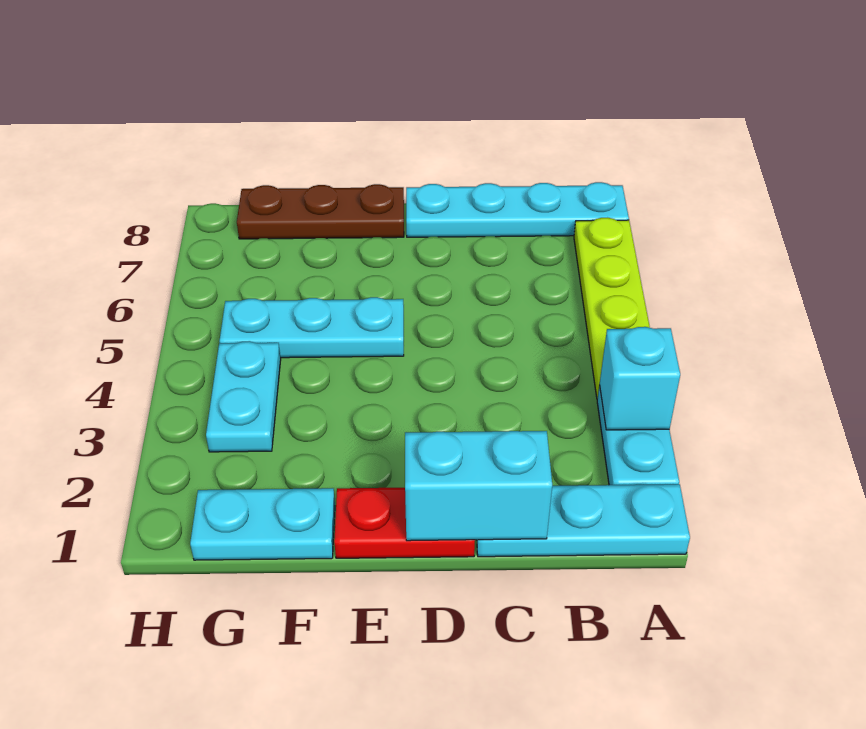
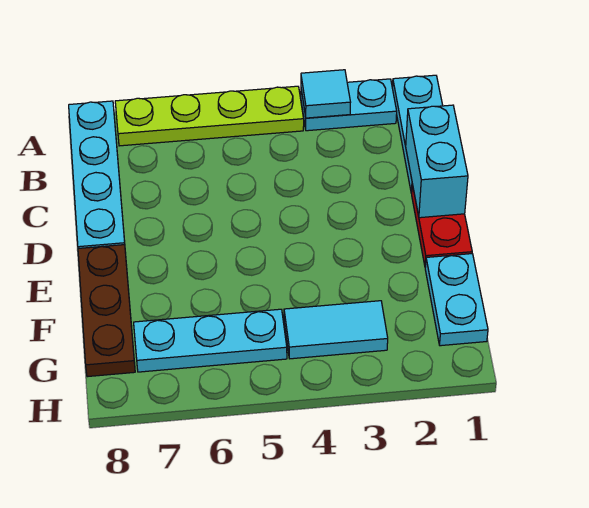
cyan brick A3 level 2 -> cyan tile A3 level 2
cyan plate E5:G5 level 1 -> cyan plate G5:G7 level 1
cyan plate G3:G4 level 1 -> cyan tile G3:G4 level 1

